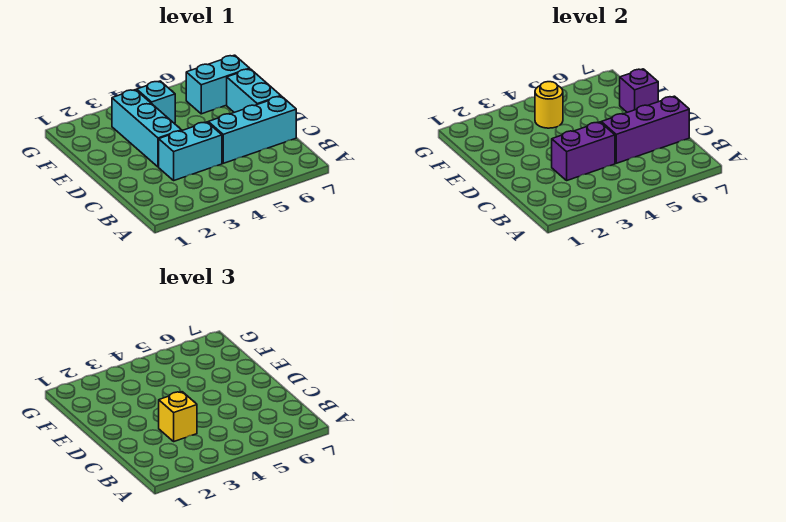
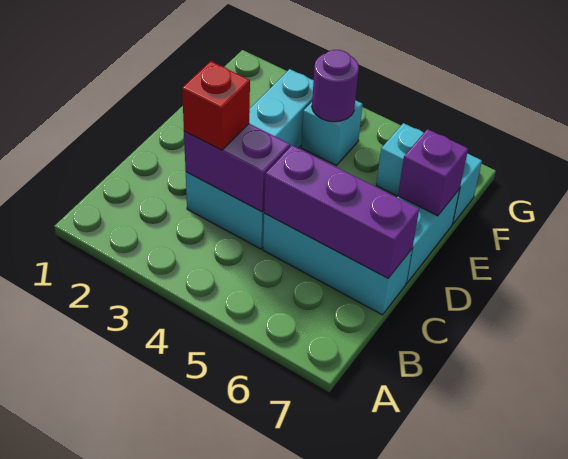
yellow brick C3 level 3 -> red brick C3 level 3
yellow round brick F4 level 2 -> purple round brick F4 level 2

